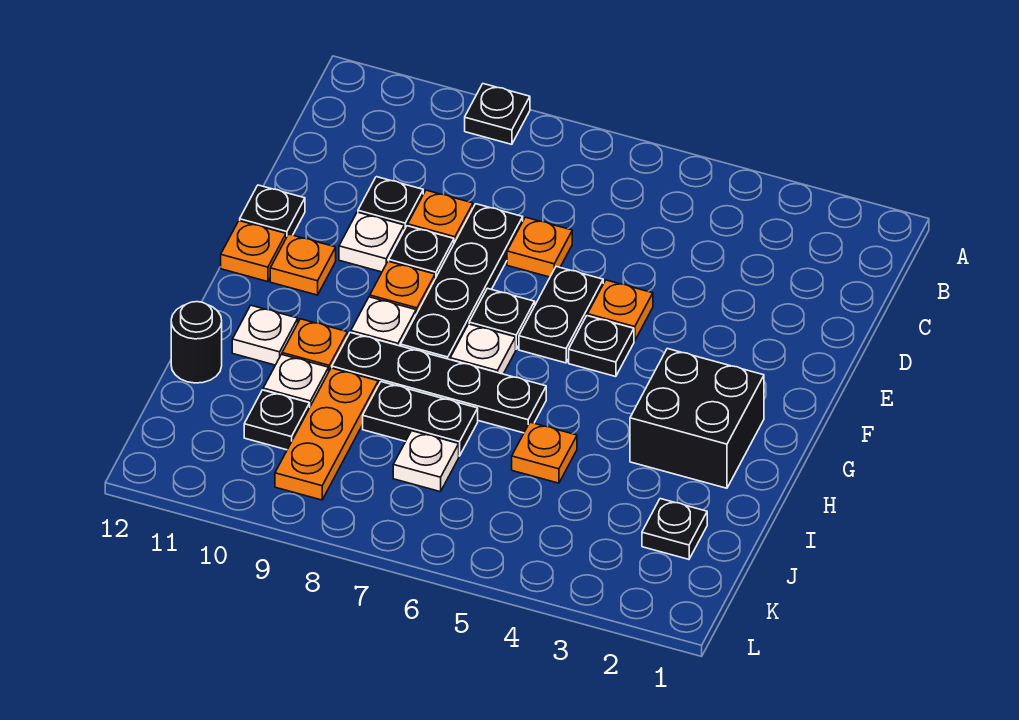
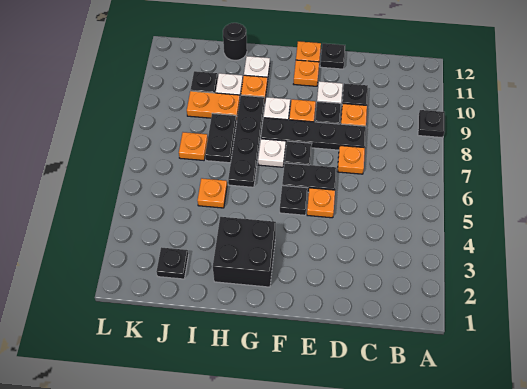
orange plate I9:K9 level 1 -> orange plate I9:J9 level 1
white plate J7 level 1 -> orange plate J7 level 1

